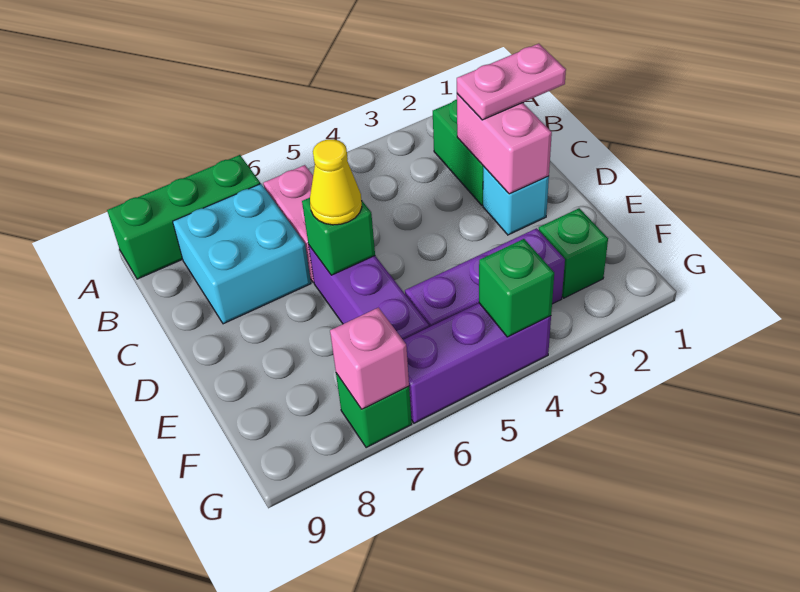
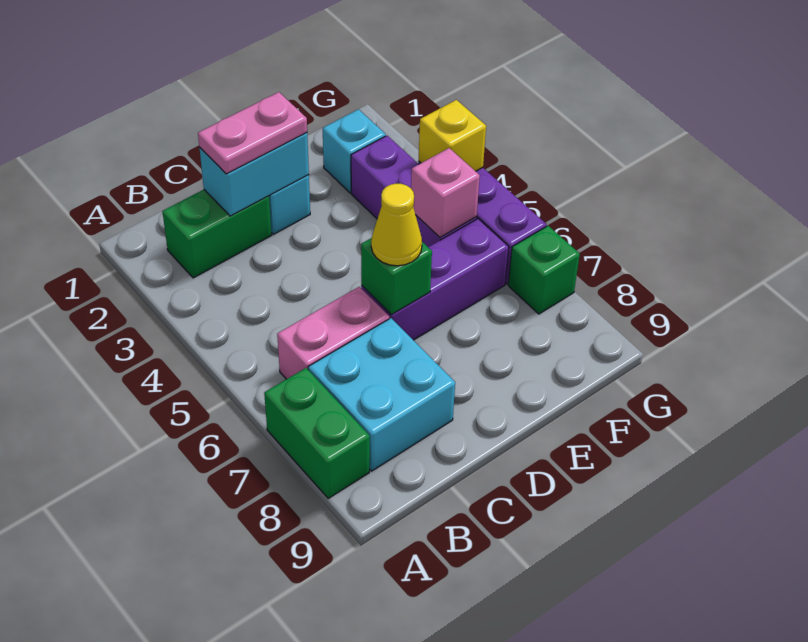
green brick A7:A9 level 1 -> green brick A7:A8 level 1
pink plate C1:C2 level 3 -> pink plate C2:D2 level 3
pink brick C2:D2 level 2 -> cyan brick C2:D2 level 2
green brick F2 level 1 -> cyan brick F2 level 1
green brick G4 level 2 -> yellow brick G4 level 2
pink brick G7 level 2 -> pink brick F5 level 2

